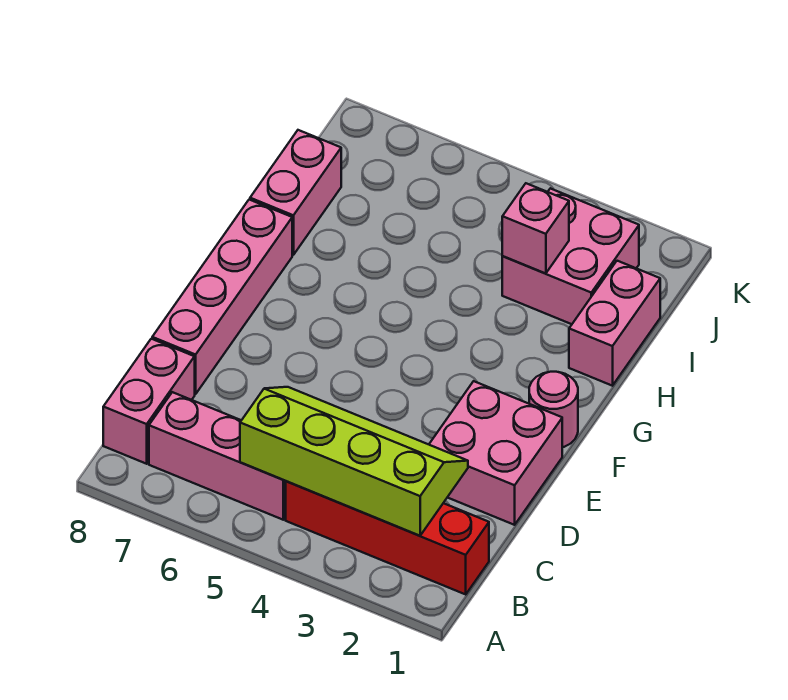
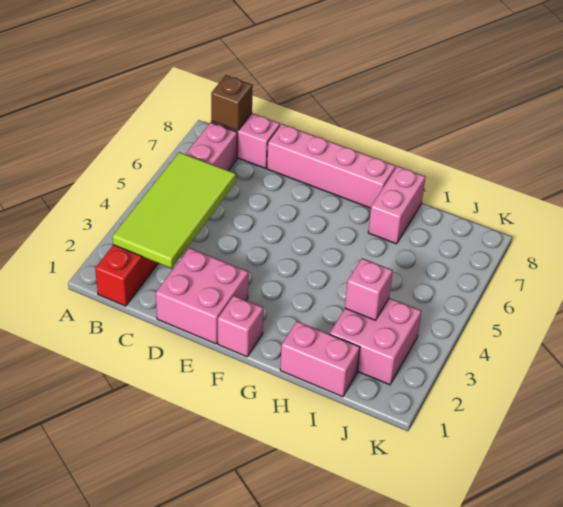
lime slope B2:C5 level 2 top B -> lime tile B2:C5 level 2
none -> brown brick B8 level 2
pink round brick F1 level 1 -> pink brick F1 level 1
pink brick H8:I8 level 1 -> pink brick H7:H8 level 1

